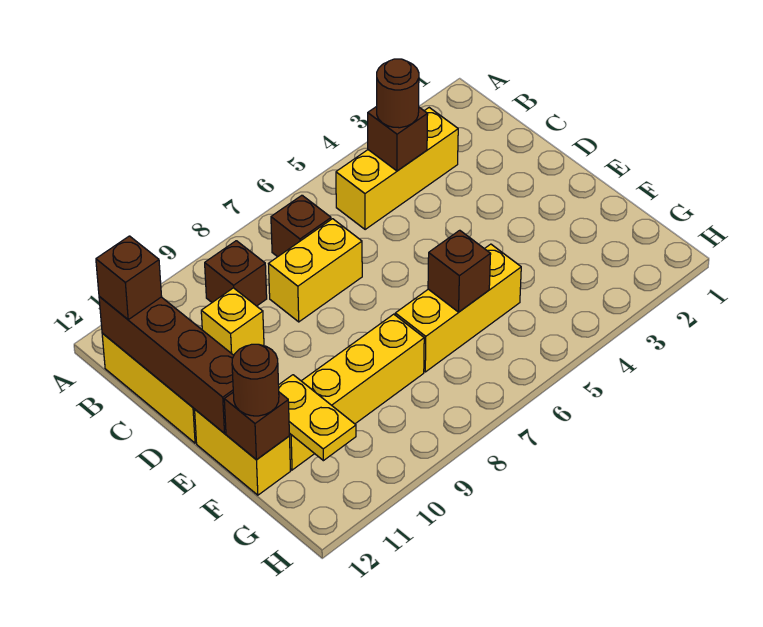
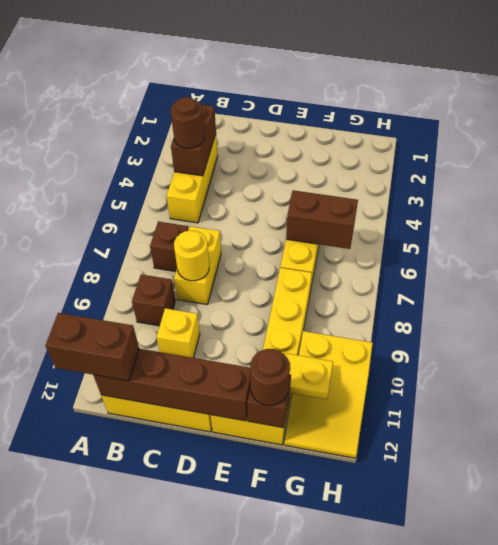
brown brick B4 level 2 -> brown brick B3:B4 level 2
brown brick B12 level 3 -> brown brick A12:B12 level 3
none -> yellow round brick C8 level 2
brown brick F6 level 2 -> brown brick F6:G6 level 2
none -> yellow slope G10:H12 level 1 top 10

